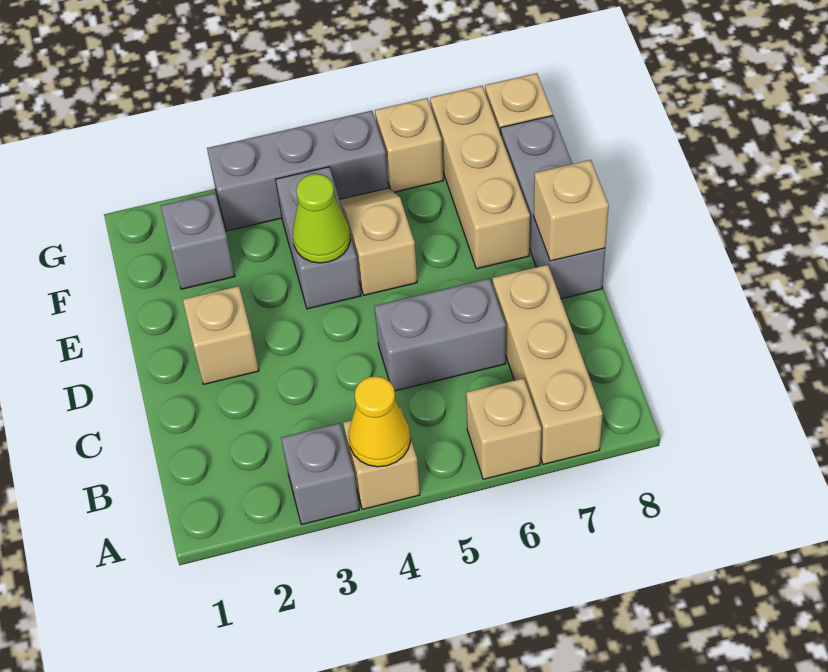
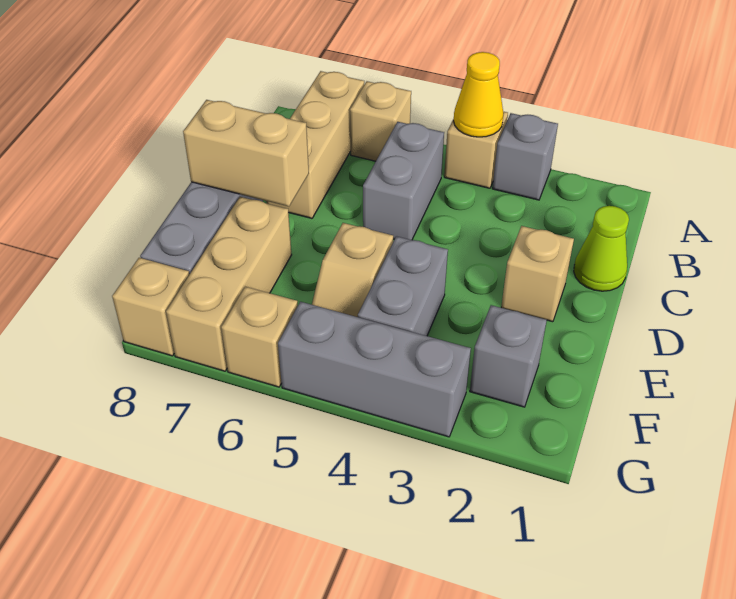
grey brick C5:C6 level 1 -> grey brick B5:C5 level 1
tan brick D8 level 2 -> tan brick D7:D8 level 2
lime cone E4 level 2 -> lime cone C1 level 1

